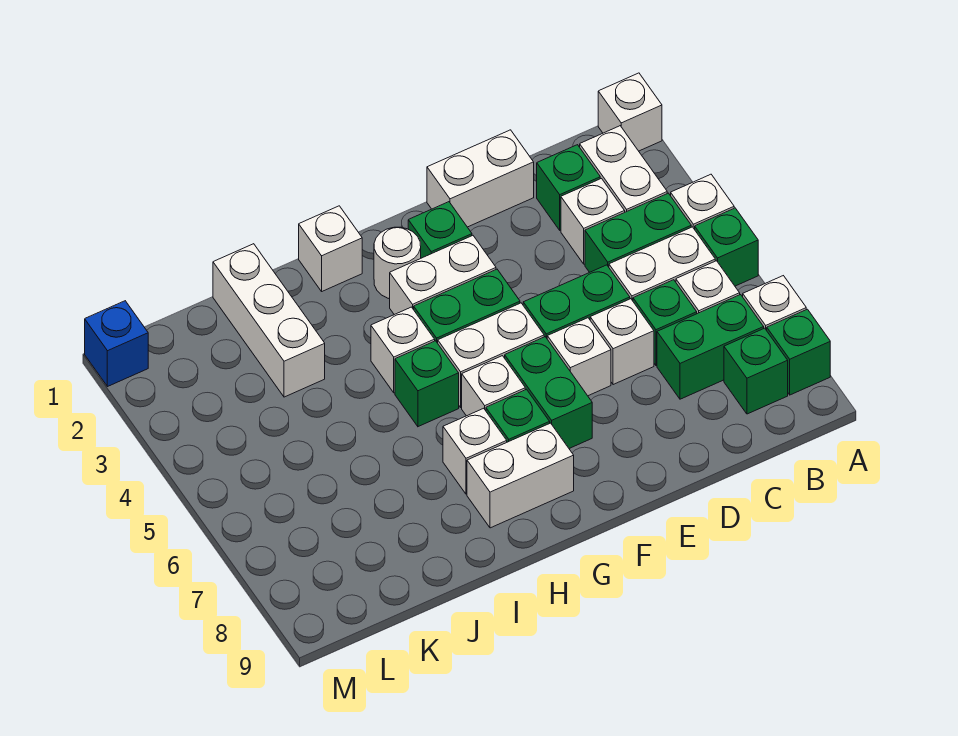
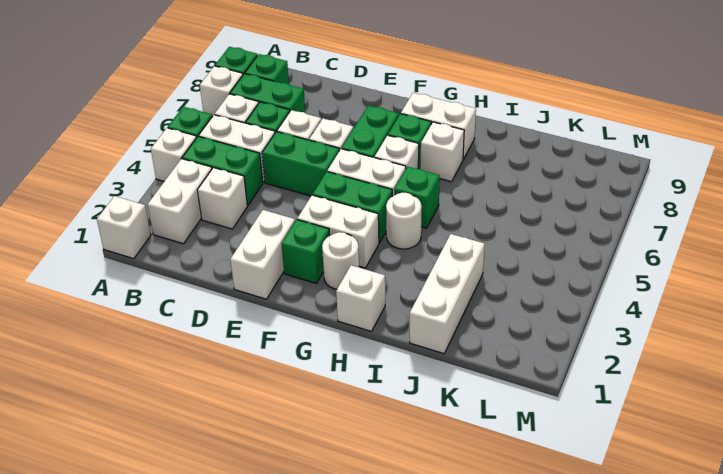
green brick C2 level 1 -> none
white brick D1:E1 level 1 -> white brick E1:E2 level 1
white brick H4 level 1 -> white round brick H4 level 1
blue brick M1 level 1 -> none

